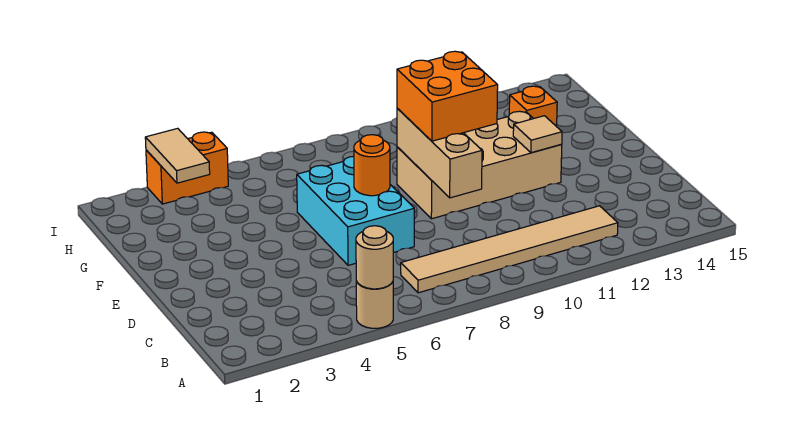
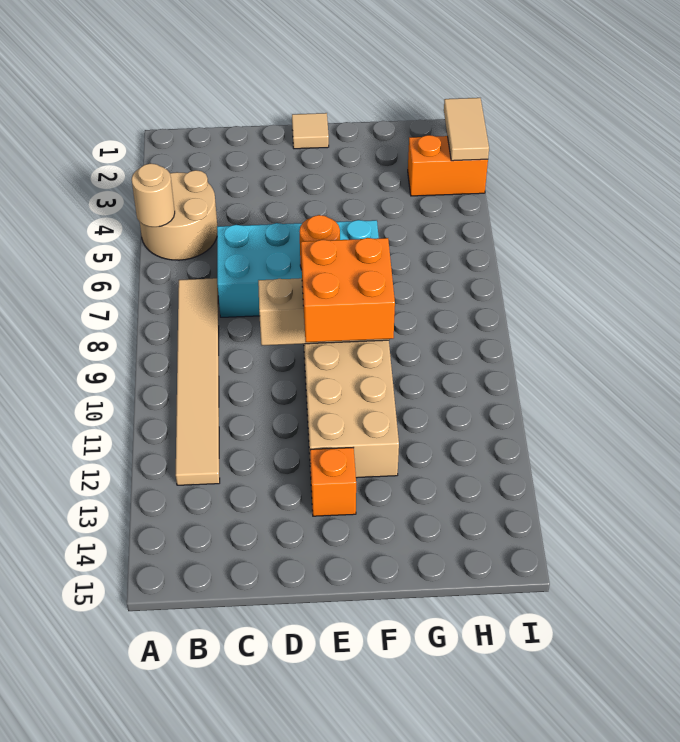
tan round brick A5 level 1 -> tan round brick A4:B5 level 1
cyan brick D6:F7 level 1 -> cyan brick C6:F7 level 1
tan tile E12 level 2 -> tan tile E1 level 1
orange brick G13 level 1 -> orange brick E13 level 1
tan tile H3:I3 level 2 -> tan tile I2:I3 level 2
orange brick I3:I4 level 1 -> orange brick H3:I3 level 1

